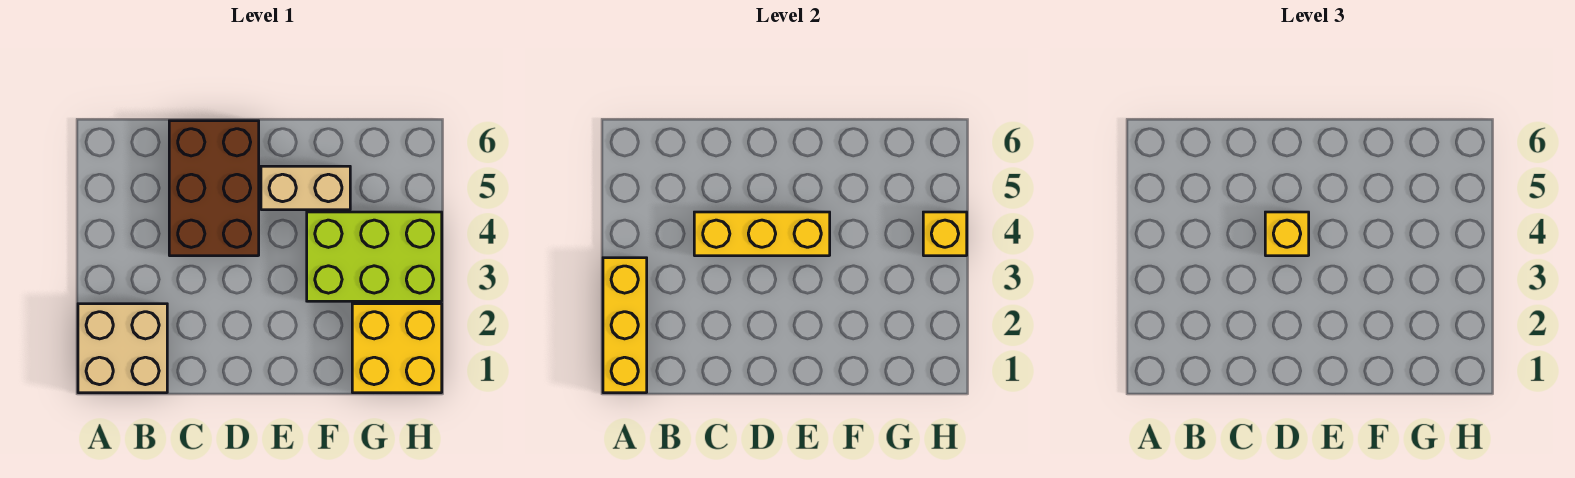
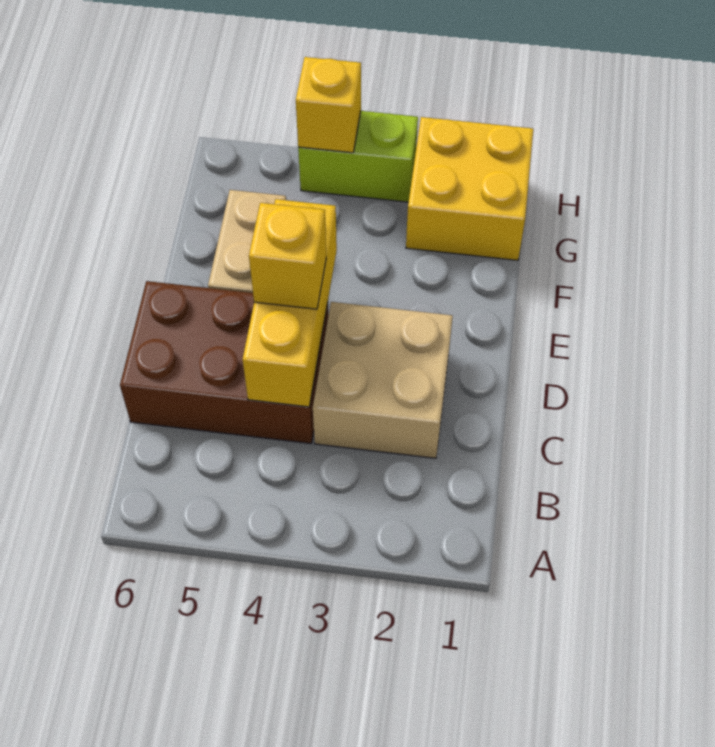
tan brick A1:B2 level 1 -> tan brick C2:D3 level 1
yellow brick A1:A3 level 2 -> none
lime brick F3:H4 level 1 -> lime brick H3:H4 level 1

